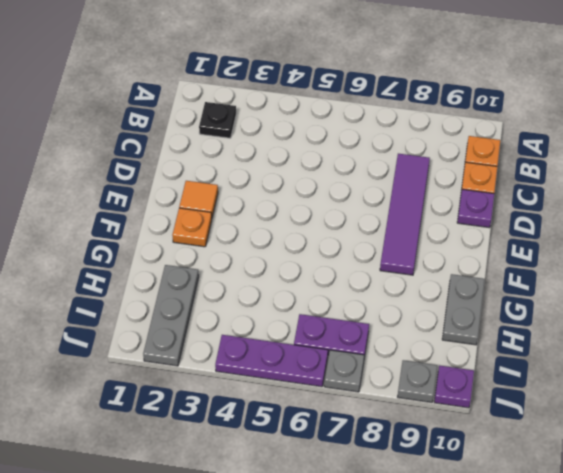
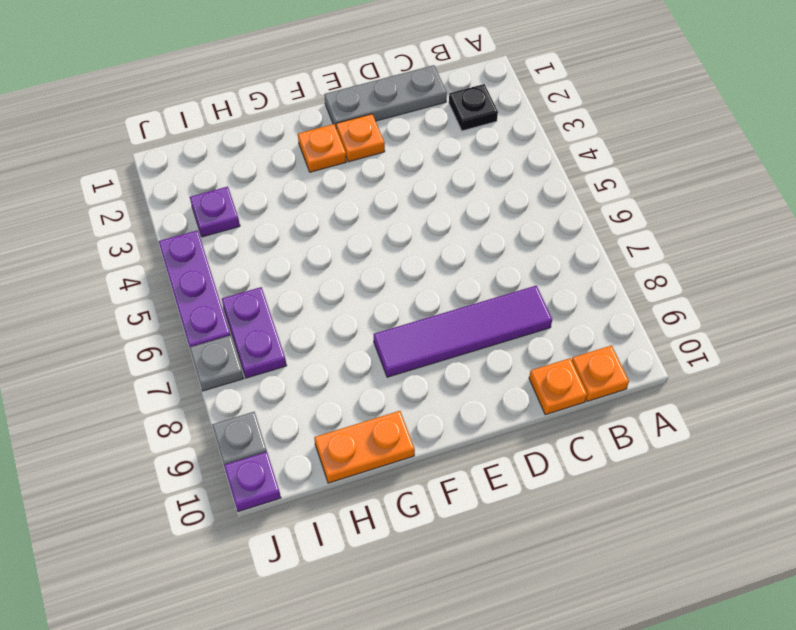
purple plate D10 level 1 -> purple plate I3 level 1
orange tile E2 level 1 -> orange plate E2 level 1
grey plate G10:H10 level 1 -> orange plate G10:H10 level 1
grey plate H2:J2 level 1 -> grey plate C1:E1 level 1

